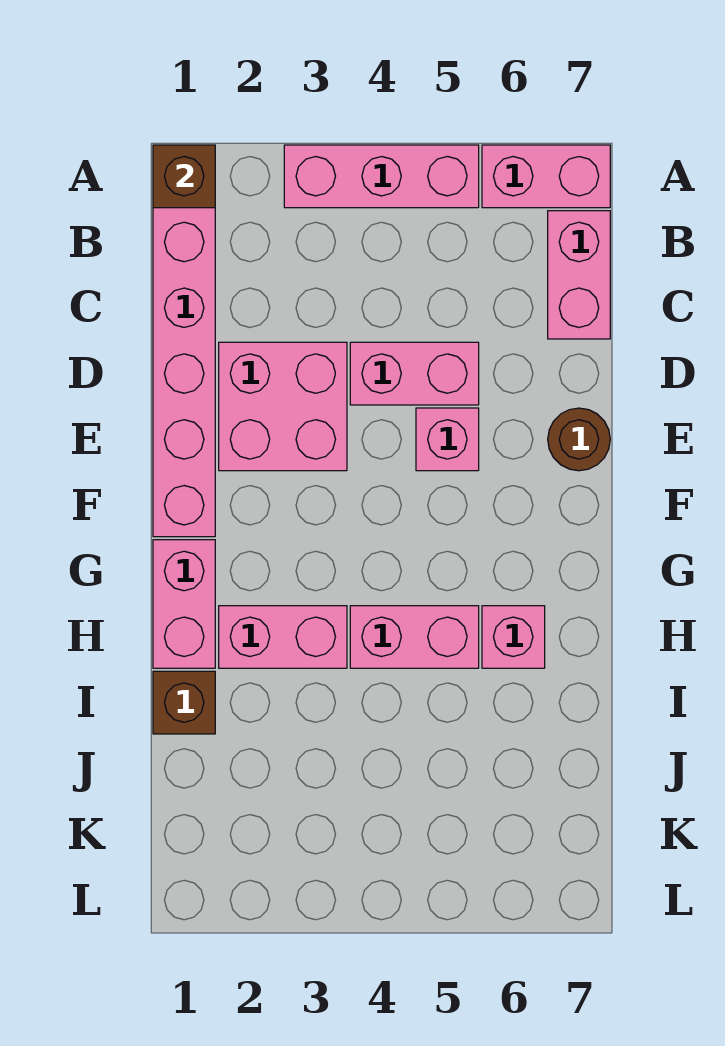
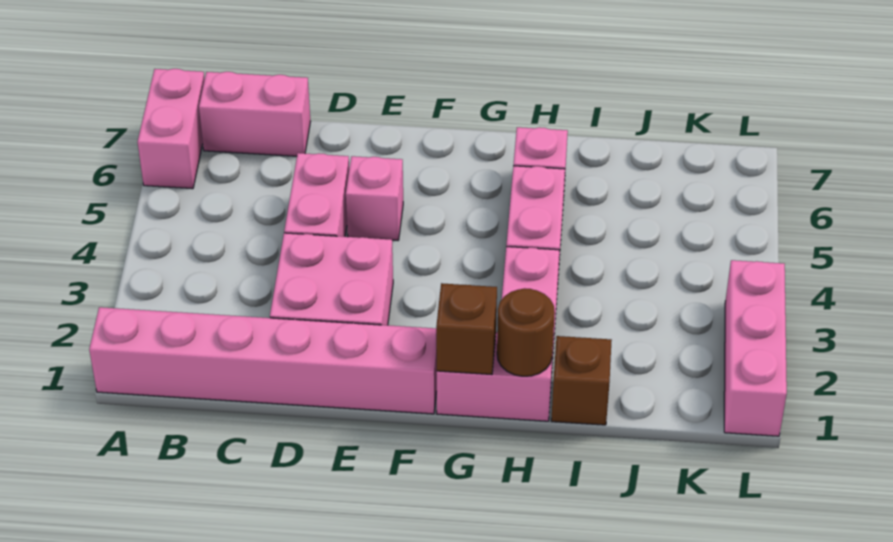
brown brick A1 level 2 -> brown brick G1 level 2
pink brick A3:A5 level 1 -> pink brick L1:L3 level 1
brown round brick E7 level 1 -> brown round brick H1 level 2

